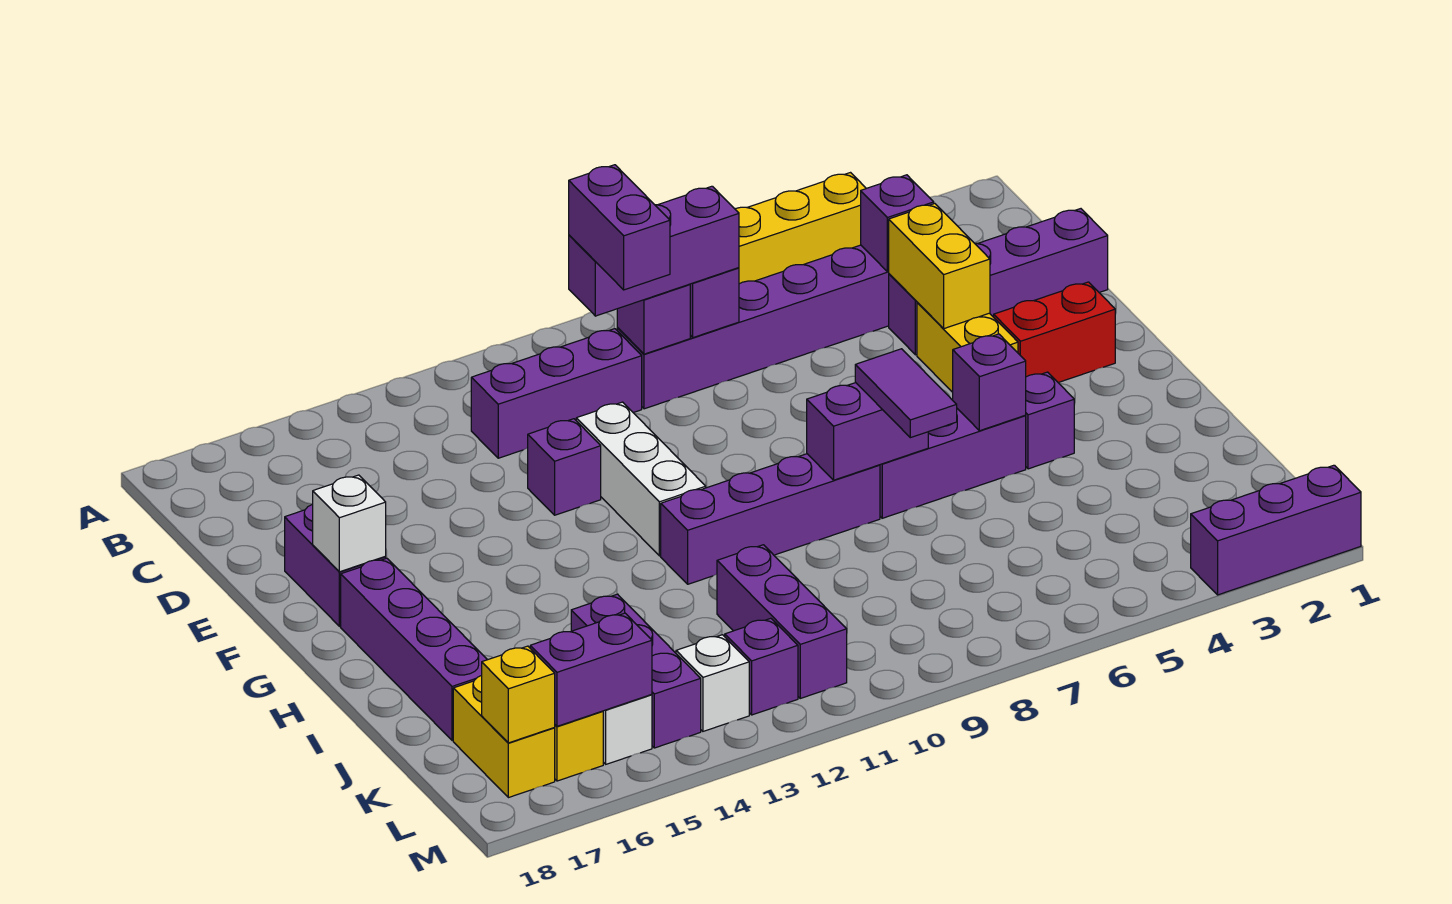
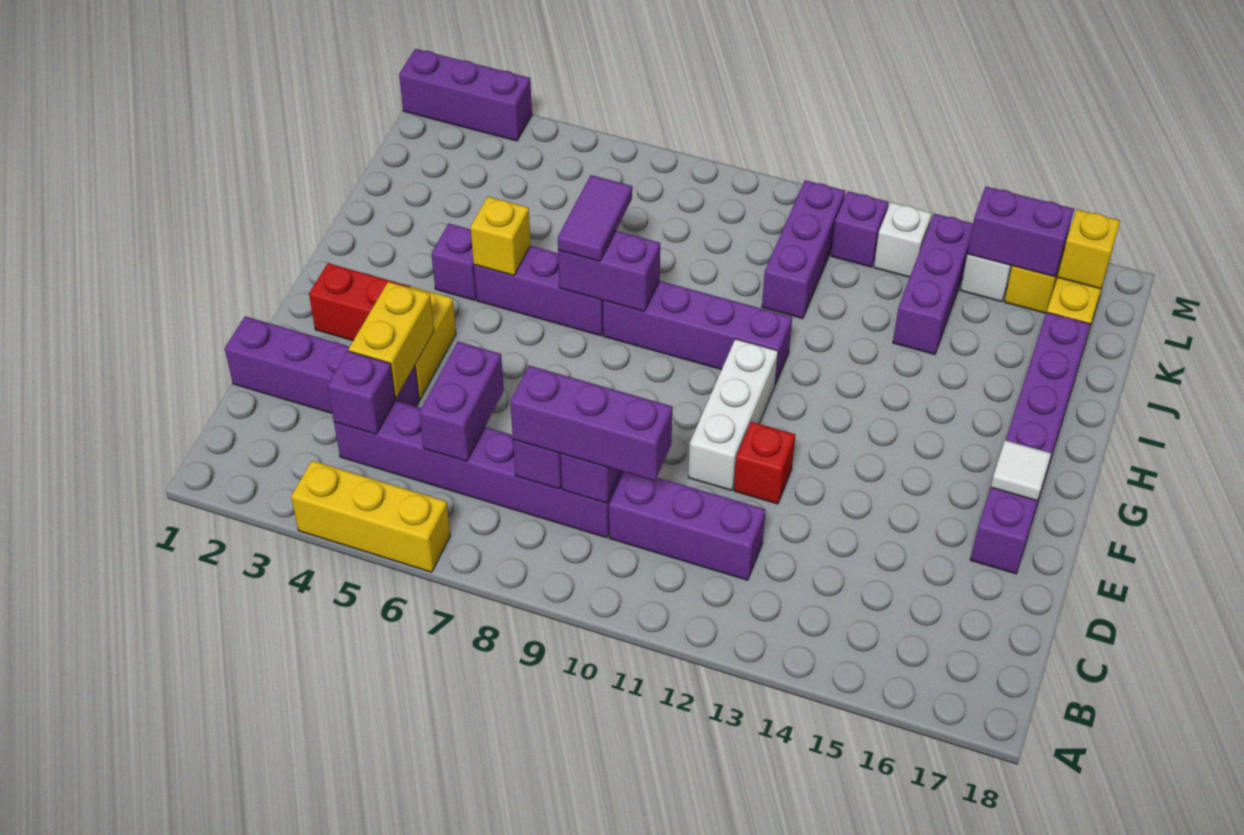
purple brick C10:D10 level 4 -> purple brick C6:D6 level 2
purple brick E12 level 1 -> red brick E12 level 1
white brick F17 level 2 -> white tile F17 level 2
purple brick H5 level 2 -> yellow brick H5 level 2

